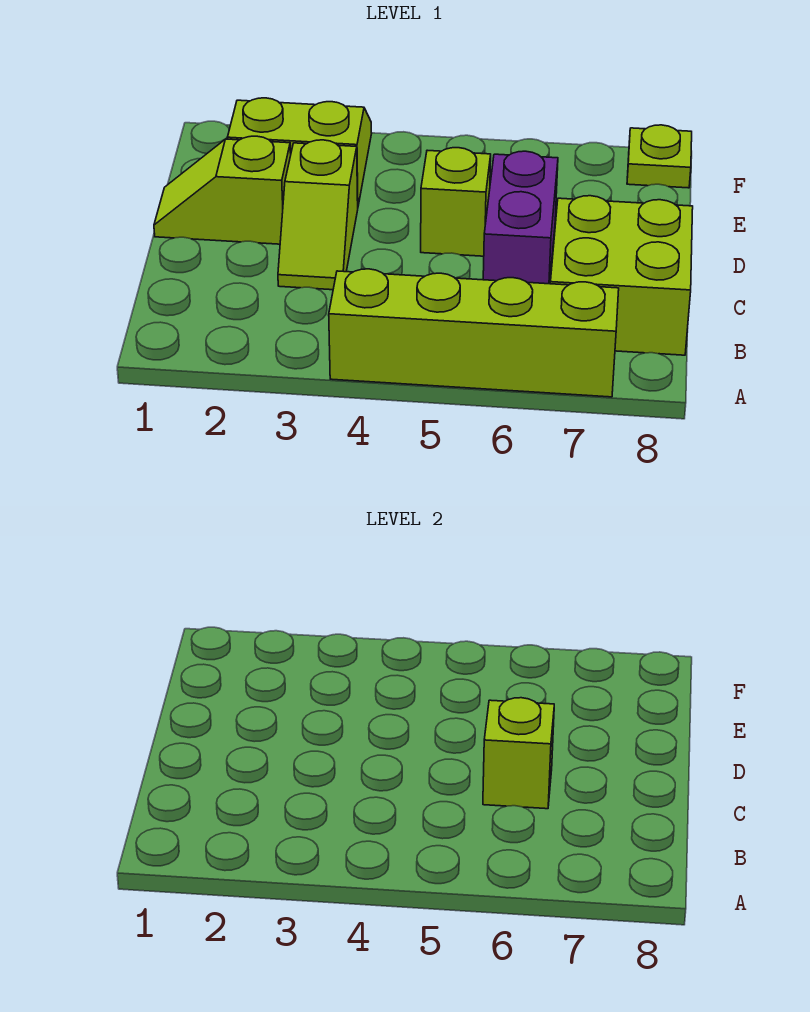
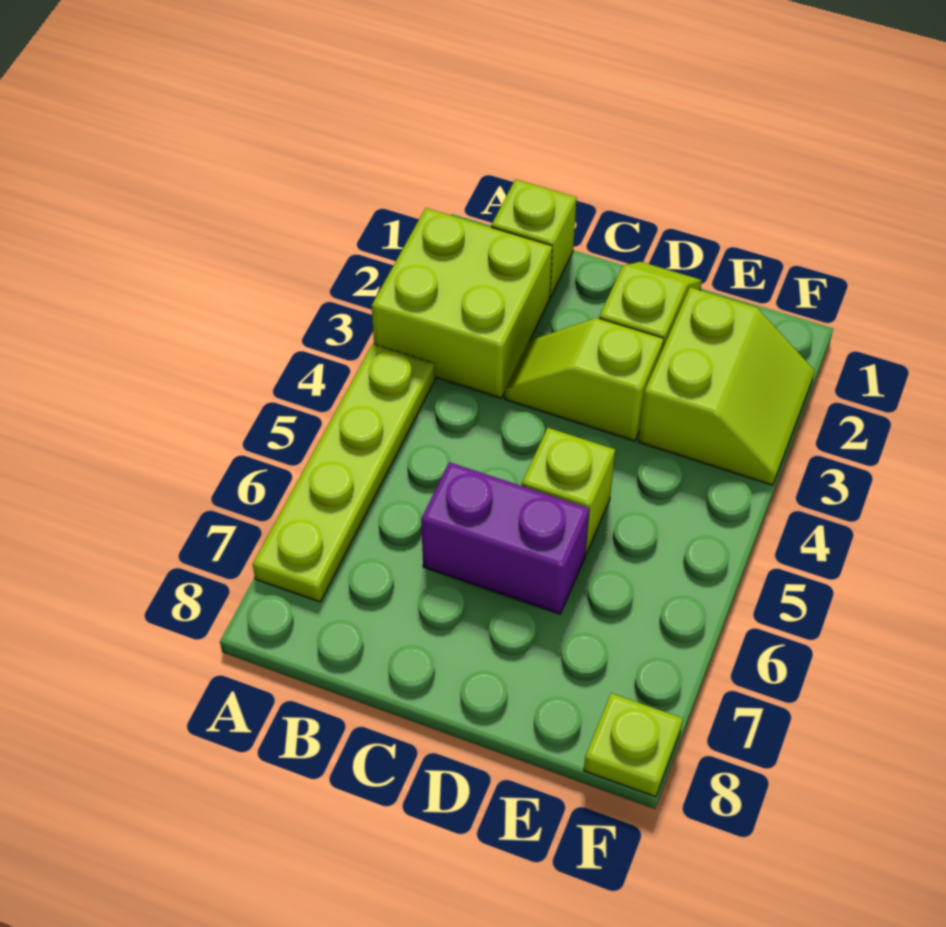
lime brick A4:A7 level 1 -> lime plate A4:A7 level 1
lime brick B7:C8 level 1 -> lime brick A2:B3 level 1
lime brick C6 level 2 -> lime brick B1 level 1

